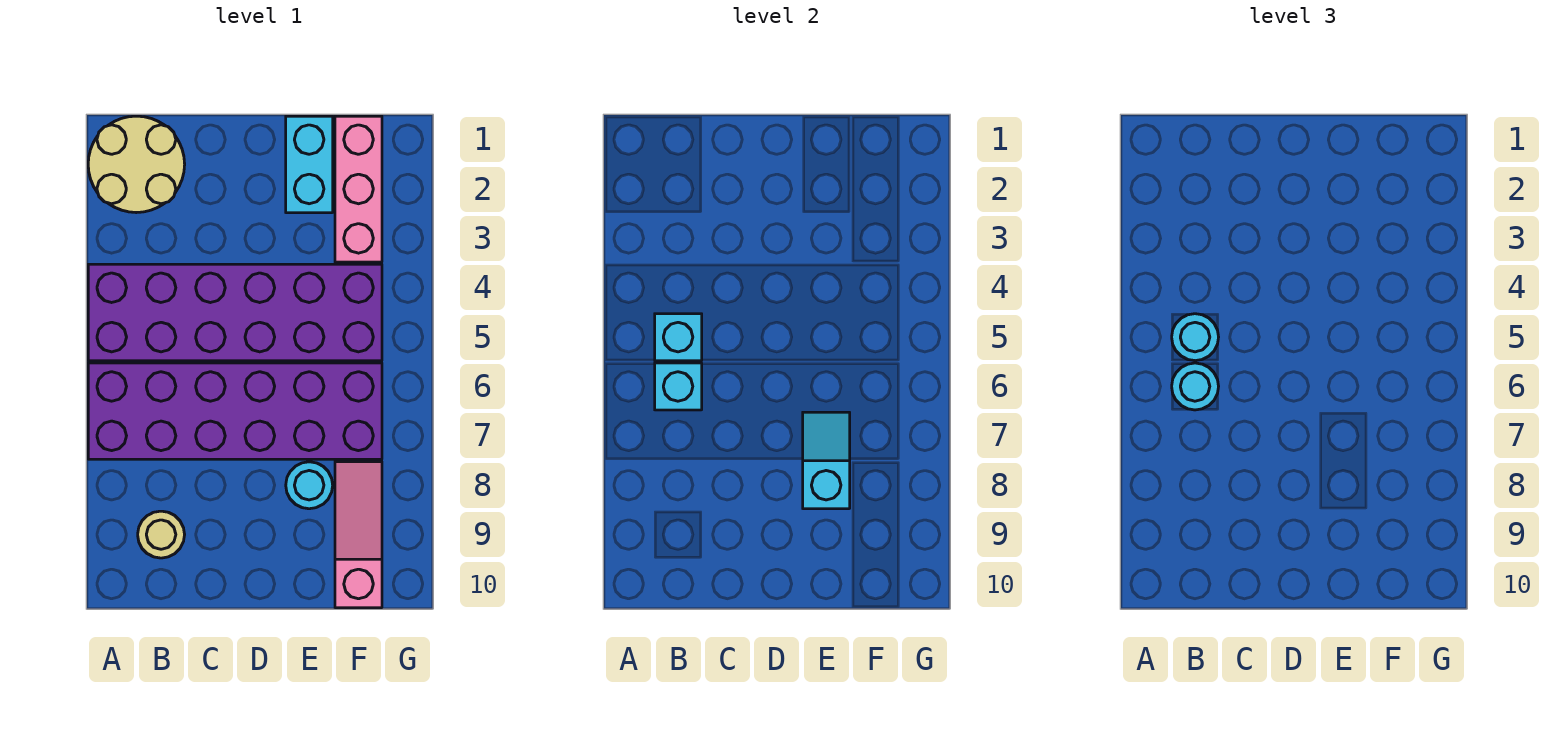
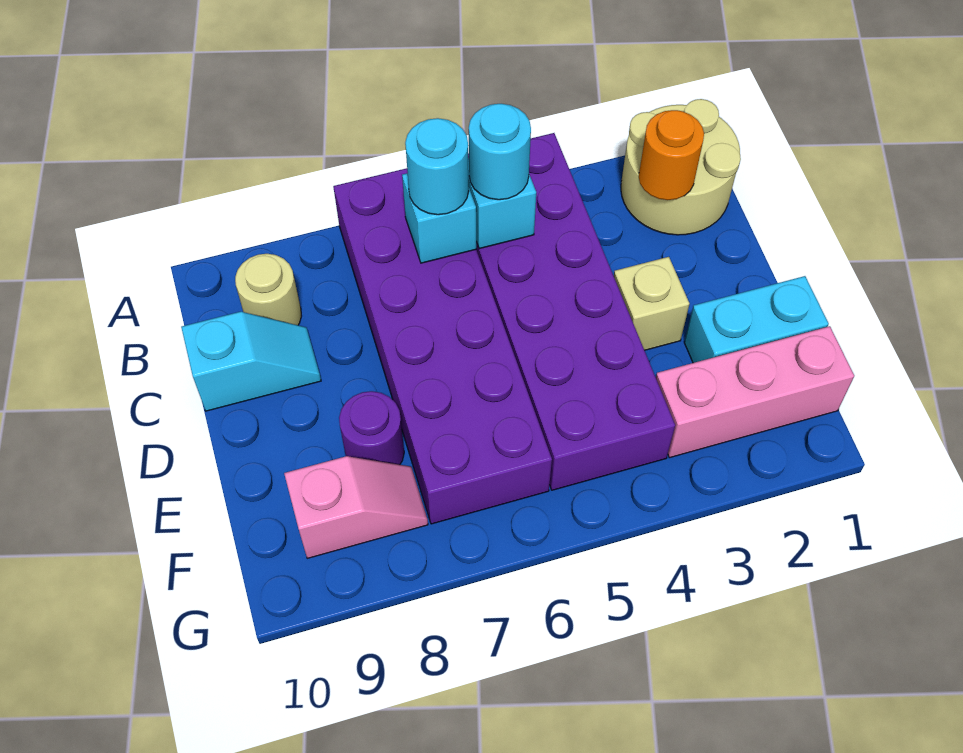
none -> orange round brick B2 level 2
none -> tan brick D3 level 1
cyan slope E7:E8 level 2 top 8 -> cyan slope C9:C10 level 1 top 10
cyan round brick E8 level 1 -> purple round brick E8 level 1
pink slope F8:F10 level 1 top 10 -> pink slope F8:F9 level 1 top 9

